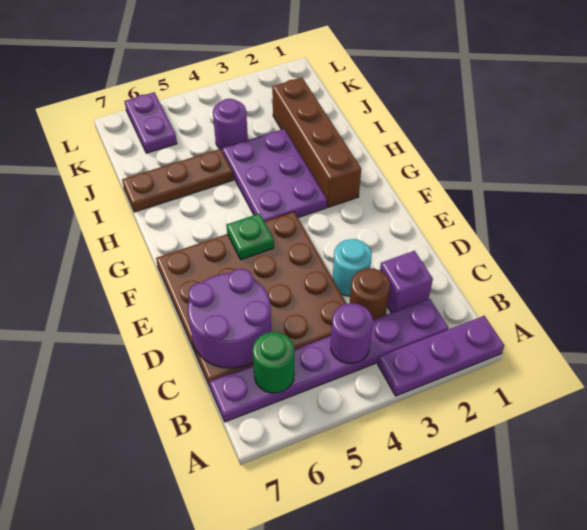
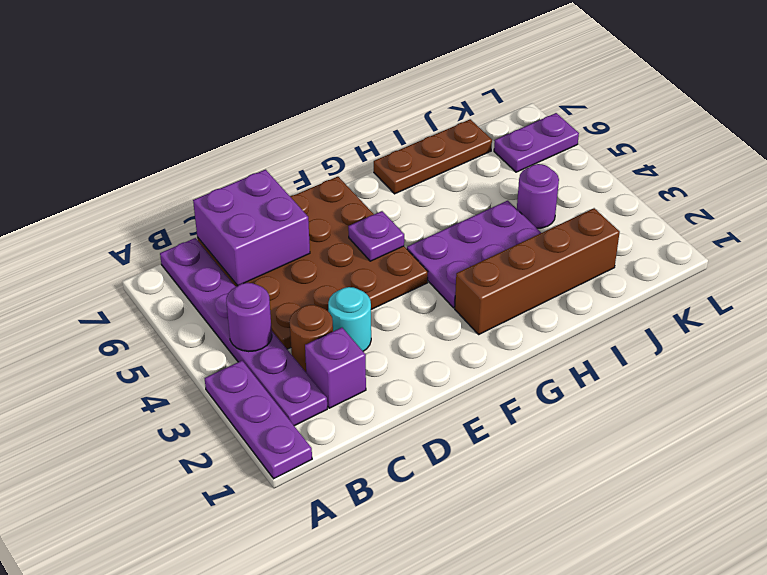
green round brick B6 level 2 -> none
purple round brick C6:D7 level 2 -> purple brick C6:D7 level 2
green plate F5 level 2 -> purple plate F5 level 2
brown plate I5:I7 level 1 -> brown plate H7:J7 level 1

